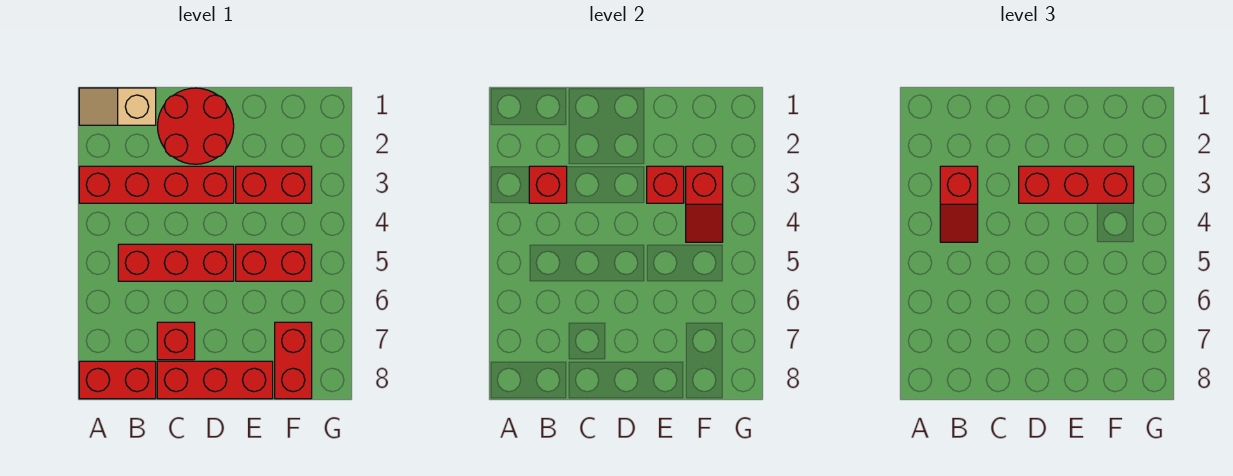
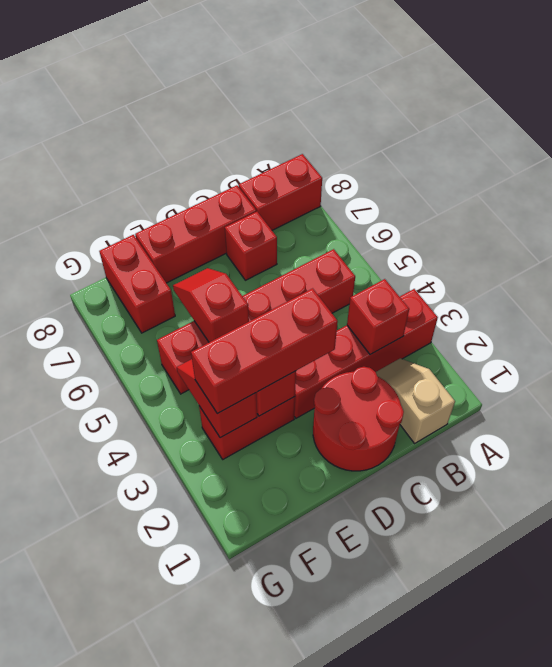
tan slope A1:B1 level 1 top B -> tan slope B1:B2 level 1 top 1
red slope B3:B4 level 3 top 3 -> red slope E5:E6 level 2 top 5

